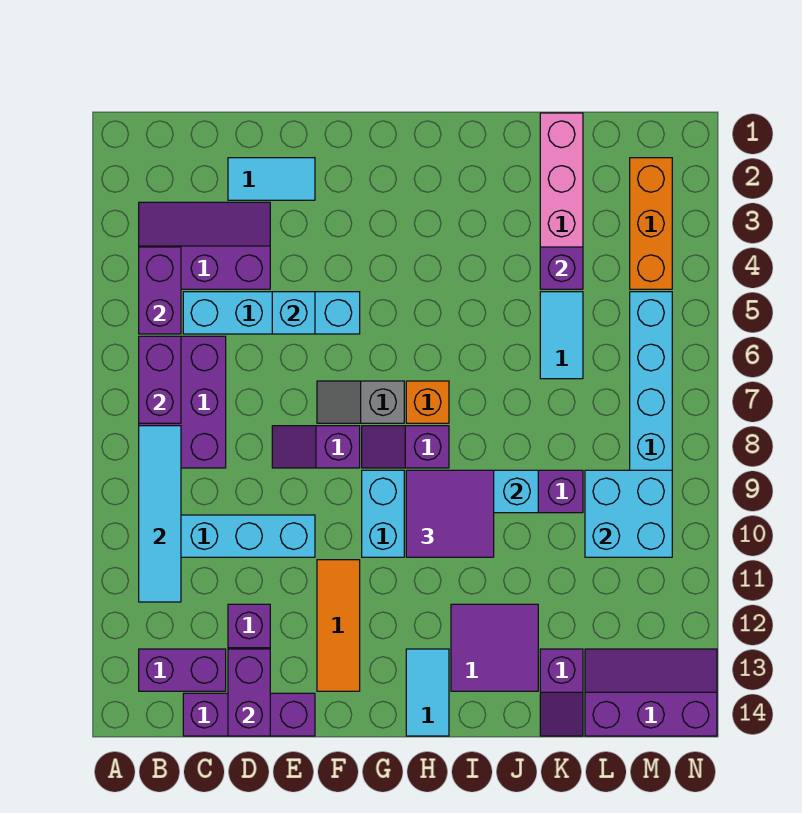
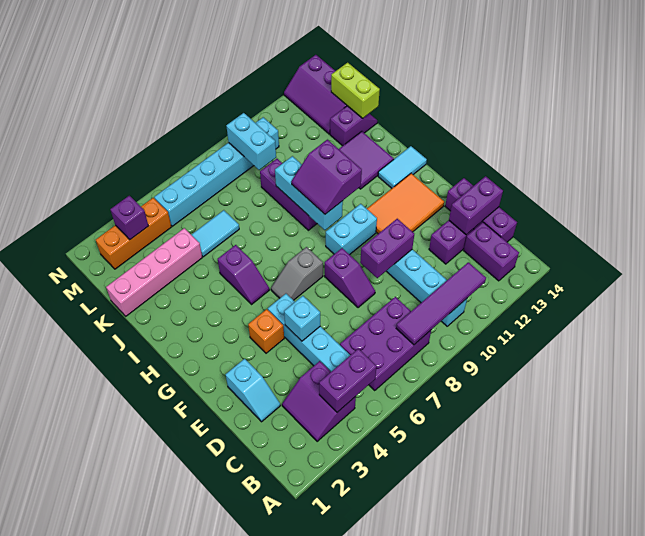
purple slope B3:D4 level 1 top 4 -> purple slope B3:C4 level 1 top 4
purple brick B6:B7 level 2 -> purple brick E9:E10 level 2
cyan tile B8:B11 level 2 -> purple tile B8:B11 level 2
cyan tile D2:E2 level 1 -> cyan slope D2:E2 level 1 top E
grey slope F7:G7 level 1 top G -> grey slope G6:G7 level 1 top 7
orange tile F11:F13 level 1 -> orange tile F11:G13 level 1
purple slope G8:H8 level 1 top H -> purple slope H5:I5 level 1 top I
orange brick H7 level 1 -> orange brick F4 level 1
purple tile H9:I10 level 3 -> purple slope H9:I10 level 3 top 10
purple brick K4 level 2 -> purple brick M3 level 2
none -> lime brick K14:L14 level 2
cyan brick L9:M10 level 2 -> cyan brick L9:M9 level 2

